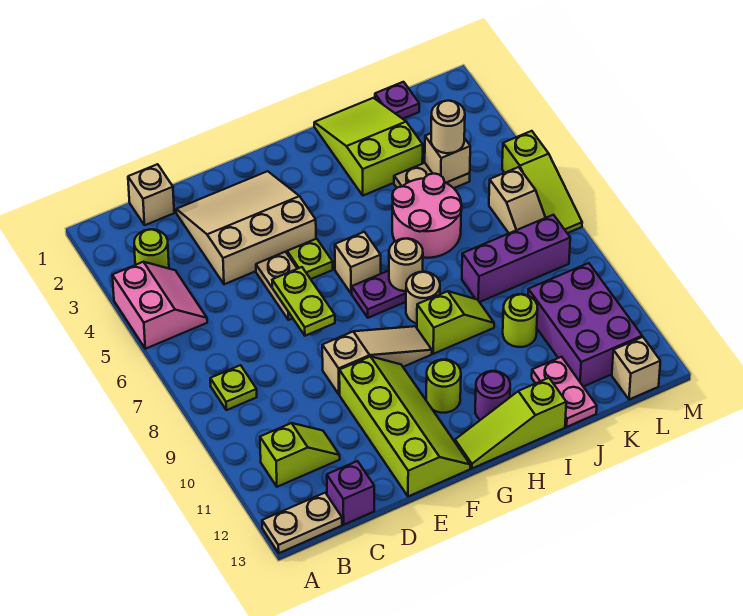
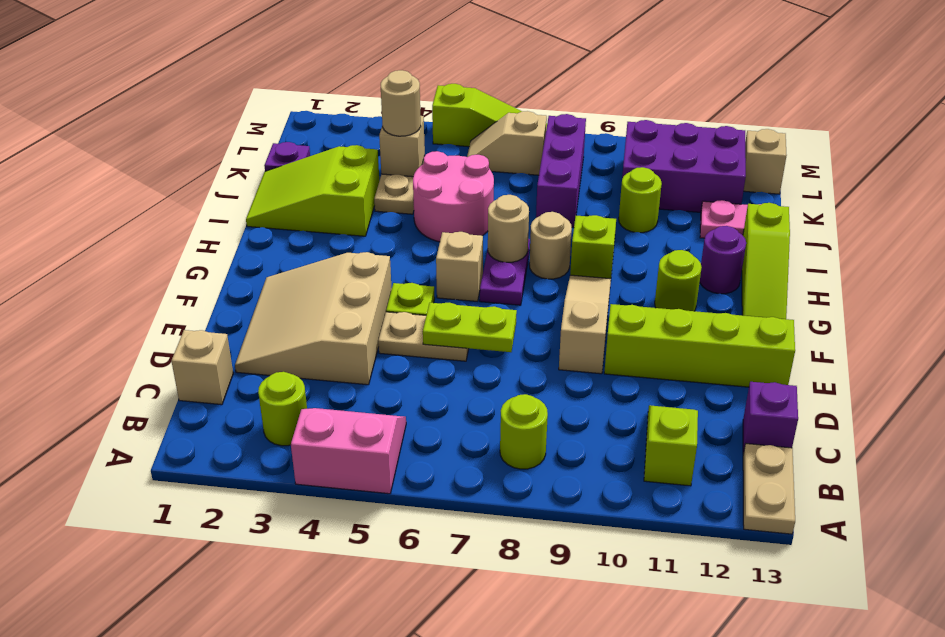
lime plate B8 level 1 -> lime round brick B8 level 1
tan slope L6:L7 level 1 top 6 -> tan slope L6:L7 level 1 top 7

